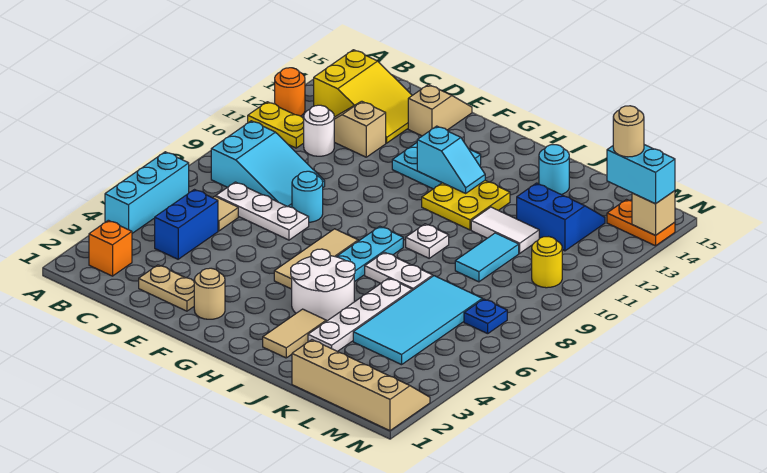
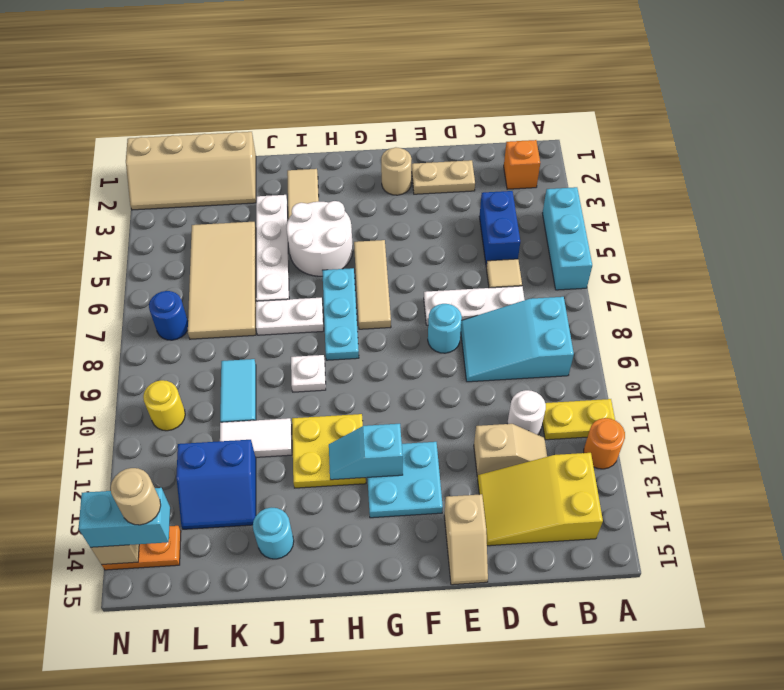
cyan tile K4:L7 level 1 -> tan tile K4:L7 level 1
blue plate M7 level 1 -> blue round brick M7 level 1

